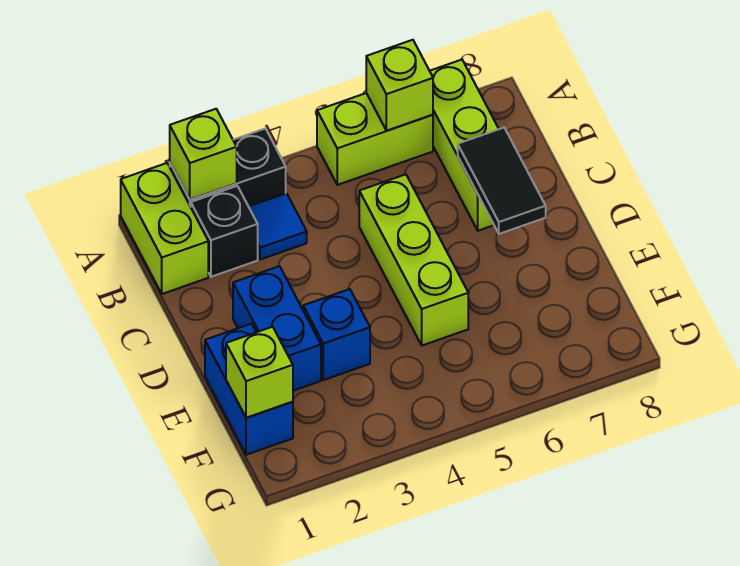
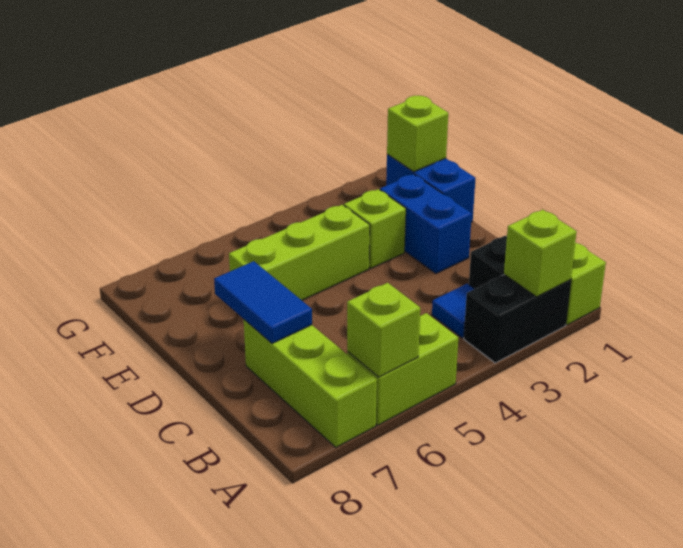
lime brick C5:E5 level 1 -> lime brick E4:E6 level 1
black tile C7:D7 level 2 -> blue tile C7:D7 level 2
blue brick E3 level 1 -> lime brick E3 level 1

